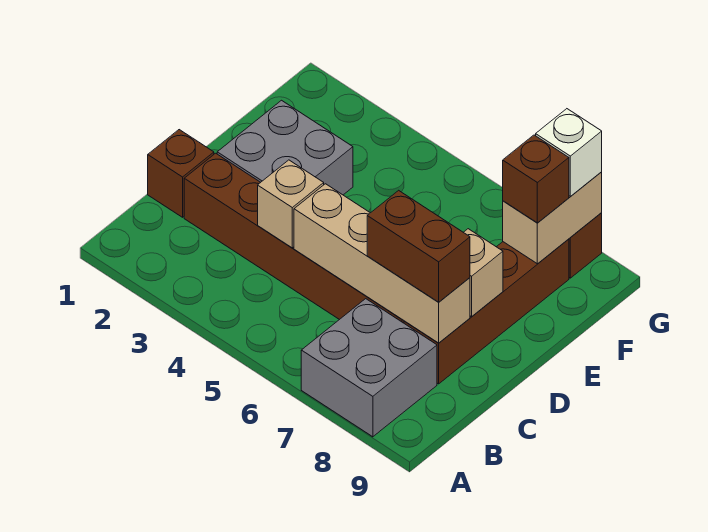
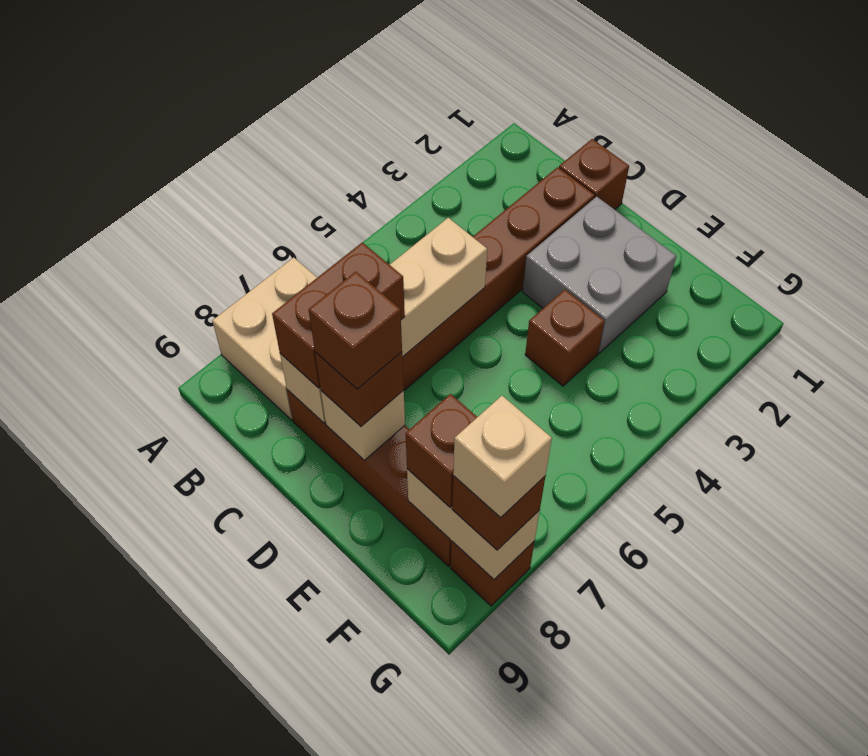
grey brick A7:B8 level 1 -> tan brick A7:B8 level 1
tan brick C4 level 2 -> tan brick G8 level 4
none -> brown brick D8 level 3
none -> brown brick D8 level 4
none -> brown brick E4 level 1
white brick G8 level 3 -> brown brick G8 level 3

